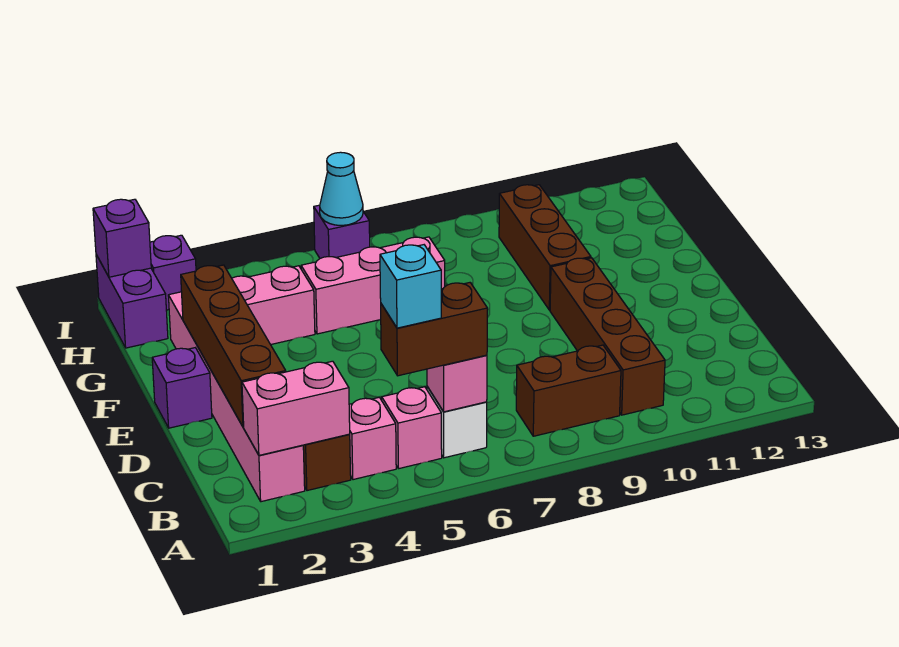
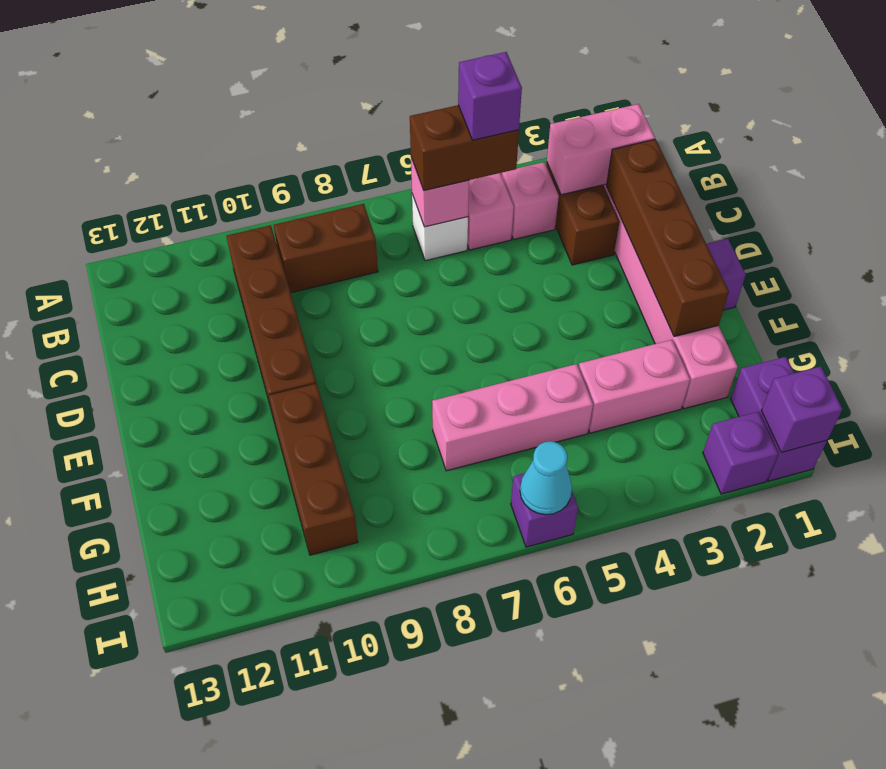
cyan brick B5 level 4 -> purple brick B5 level 4

